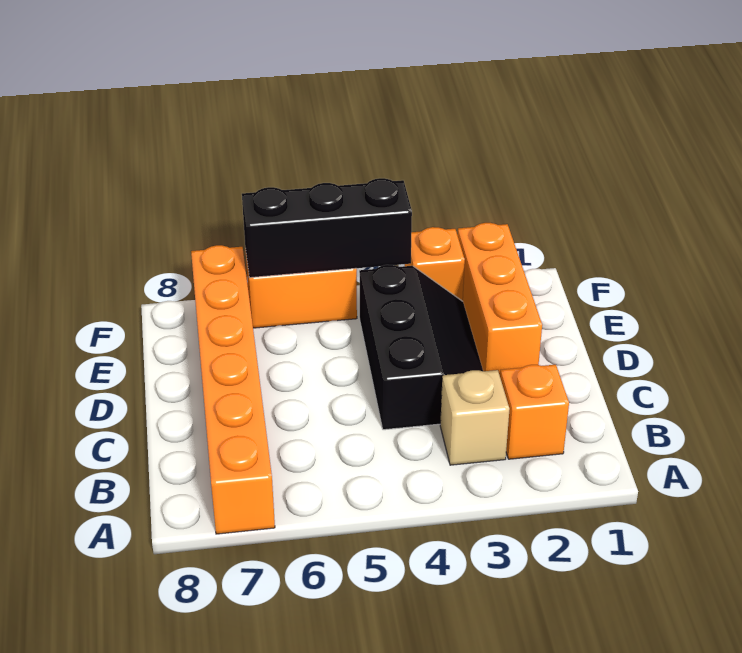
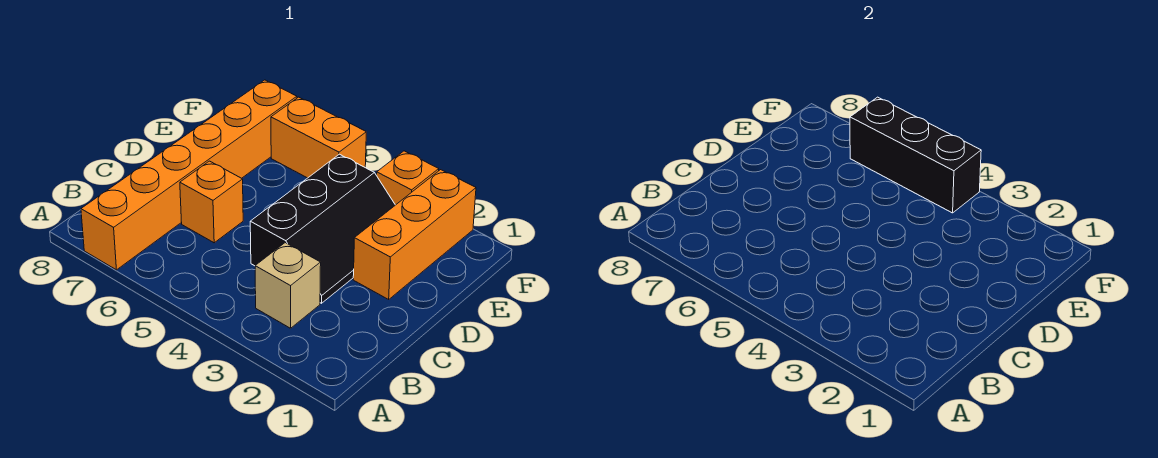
orange brick B2 level 1 -> orange brick C6 level 1

